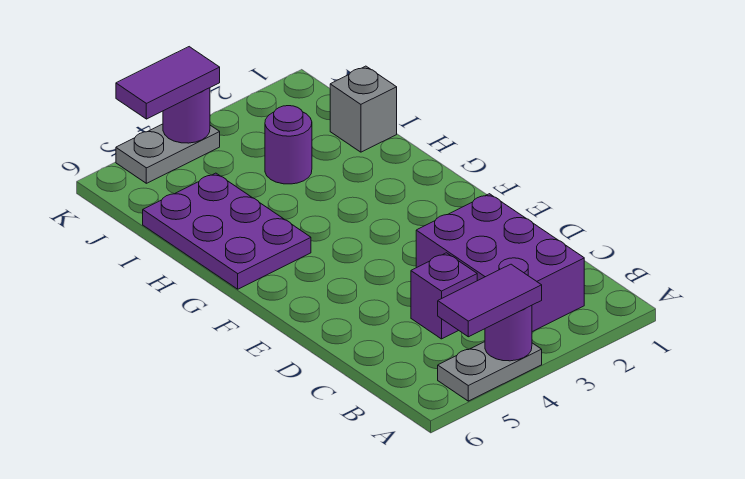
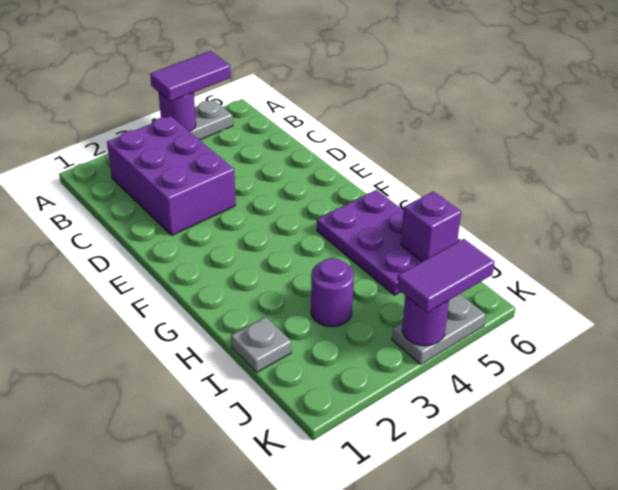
purple brick C4 level 1 -> purple brick I6 level 2
grey brick I1 level 1 -> grey plate I1 level 1

